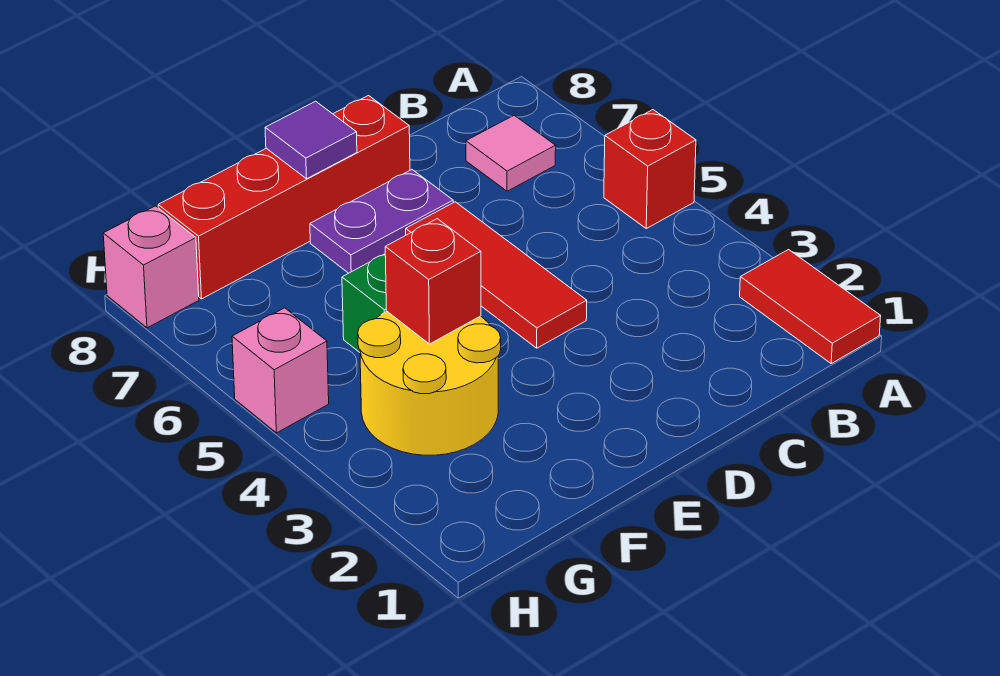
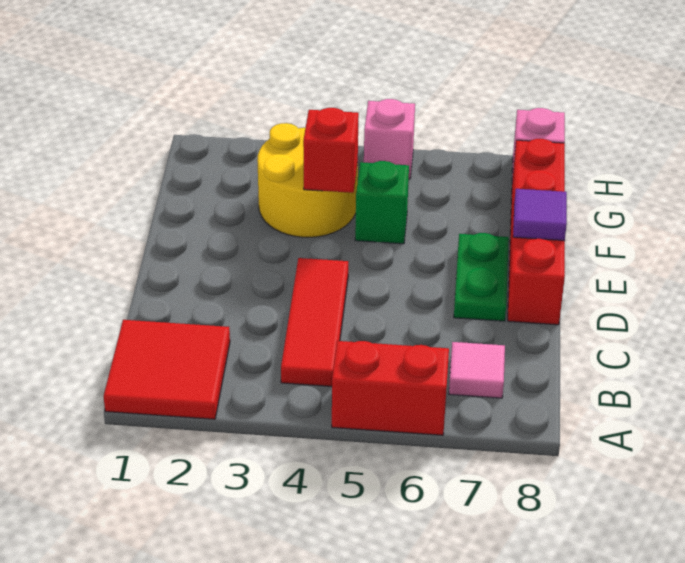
red tile A1:A2 level 1 -> red tile A1:B2 level 1
red brick A5 level 1 -> red brick A5:A6 level 1
red tile D4:D6 level 1 -> red tile B4:D4 level 1
purple plate D7:E7 level 1 -> green plate D7:E7 level 1

